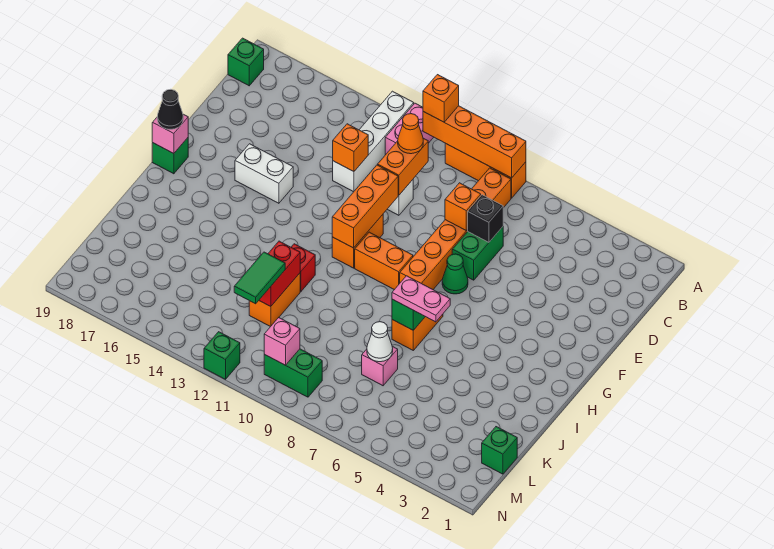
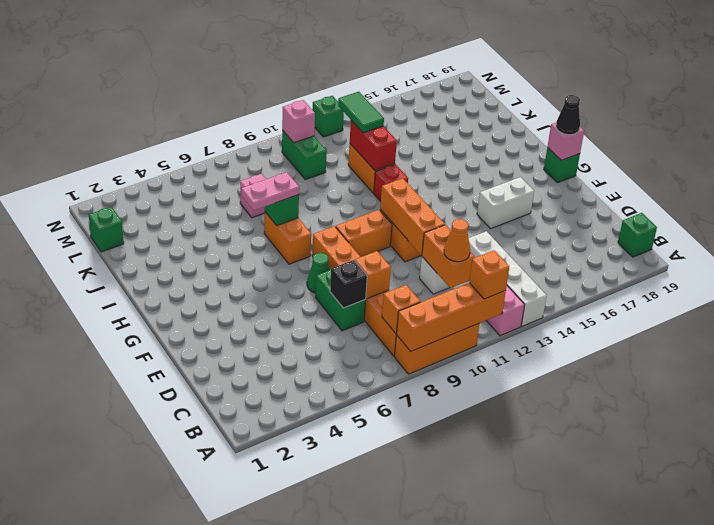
orange brick D13 level 2 -> orange brick B8 level 2
white cone K7 level 2 -> none
green brick M9:M10 level 1 -> green brick L10:M10 level 1

